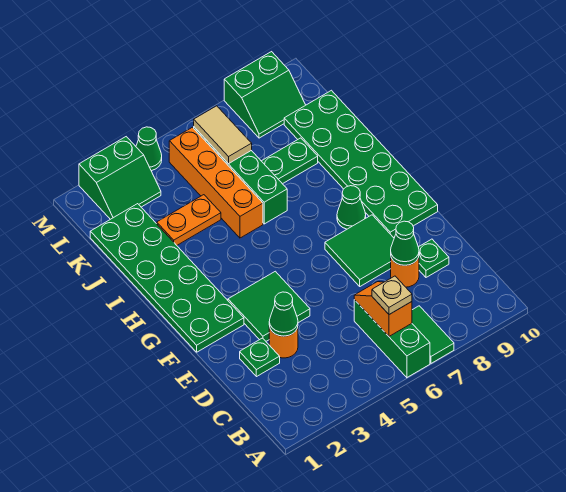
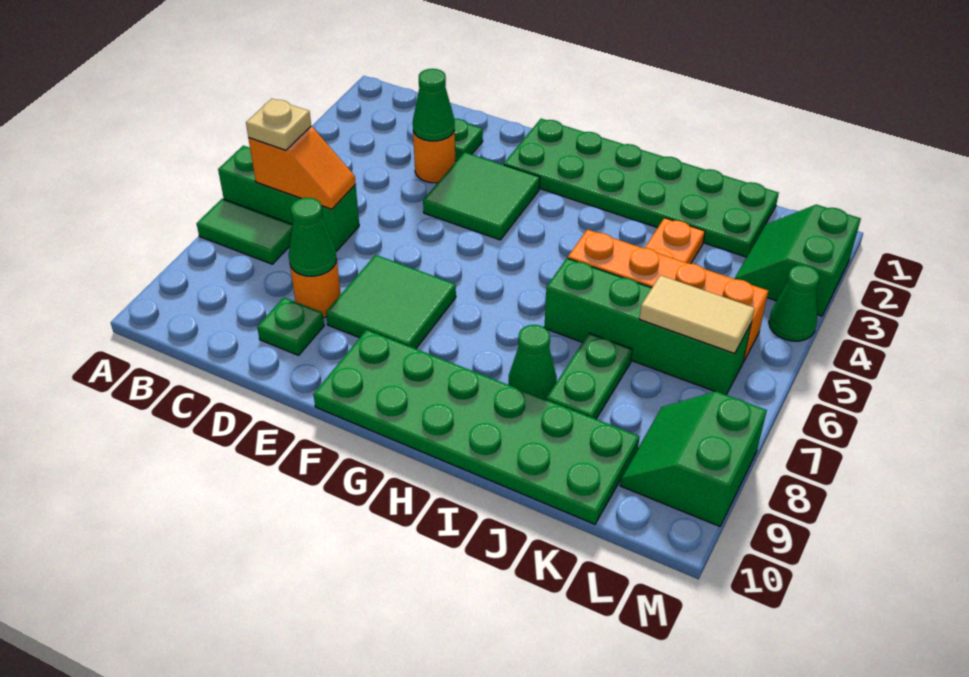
green cone G8 level 1 -> green cone I8 level 1

